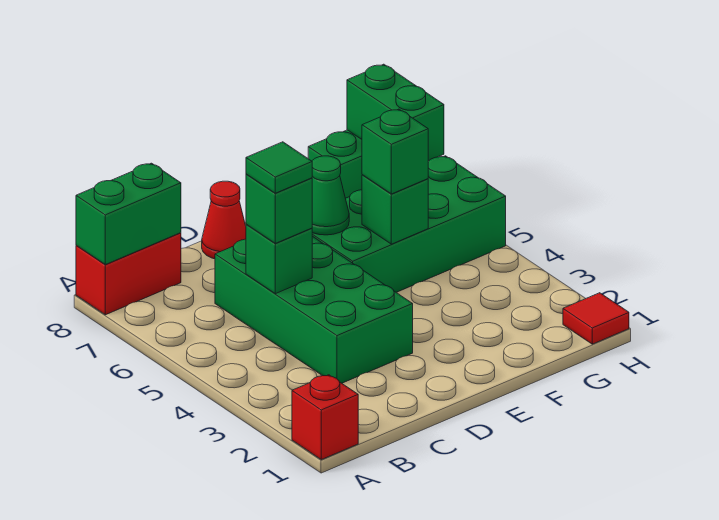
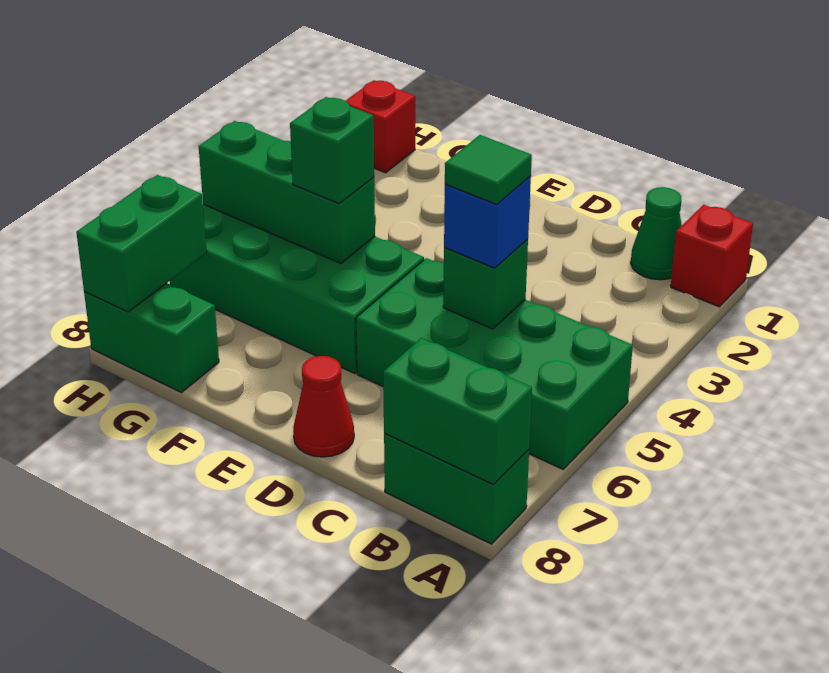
red brick A8:B8 level 1 -> green brick A8:B8 level 1
green brick C3:D6 level 1 -> green brick A5:D6 level 1
green brick C5 level 3 -> blue brick C5 level 3
green cone E6 level 2 -> green cone B1 level 1
green brick F5 level 2 -> green brick F5:H5 level 2
red tile H1 level 1 -> red brick H1 level 1

